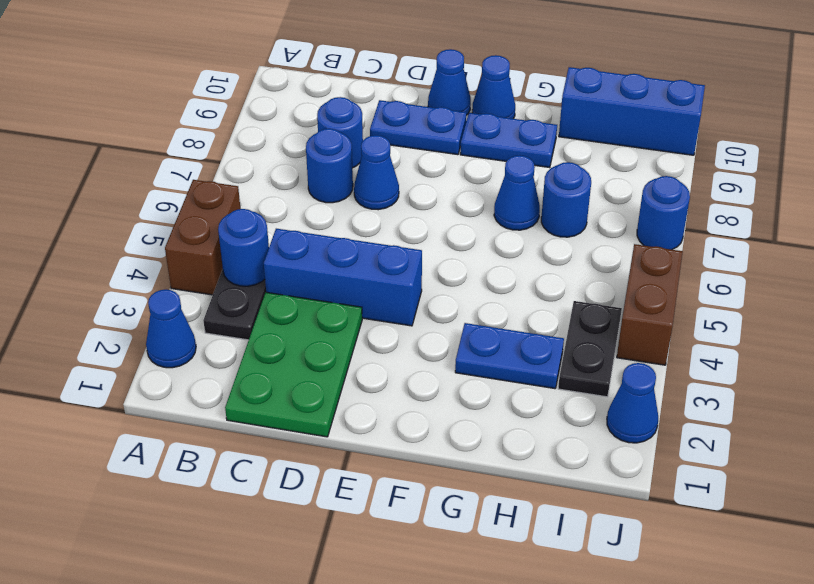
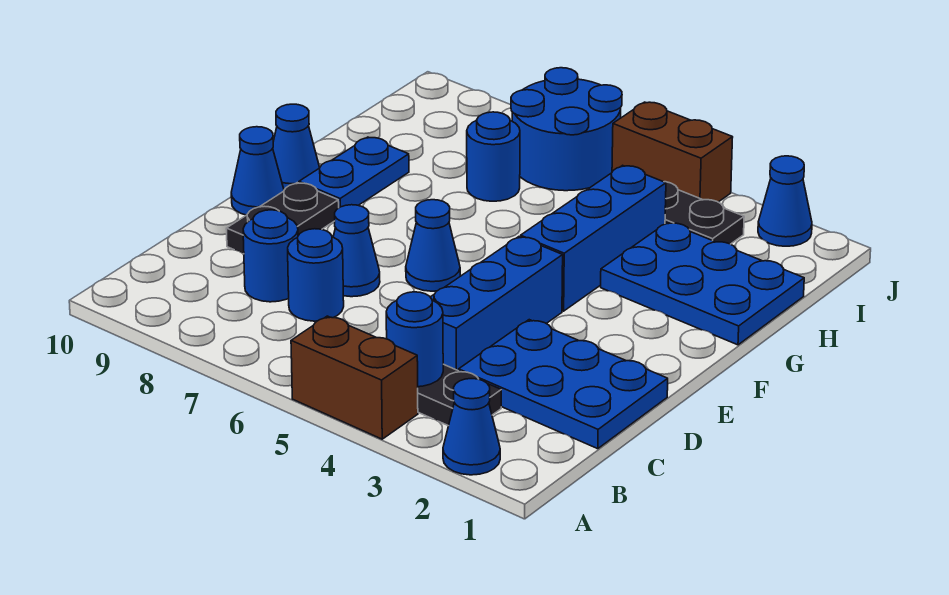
green plate C1:D3 level 1 -> blue plate C1:D3 level 1
blue plate D9:E9 level 1 -> black plate D9:E9 level 1
blue plate G3:H3 level 1 -> blue plate G1:H3 level 1
blue cone G7 level 1 -> blue cone E6 level 1
blue brick H10:J10 level 1 -> blue brick F4:H4 level 1
blue round brick J7 level 1 -> blue round brick I6:J7 level 1

